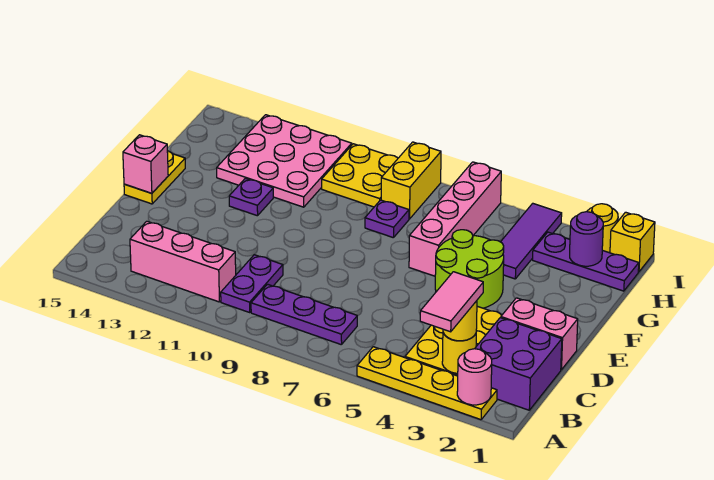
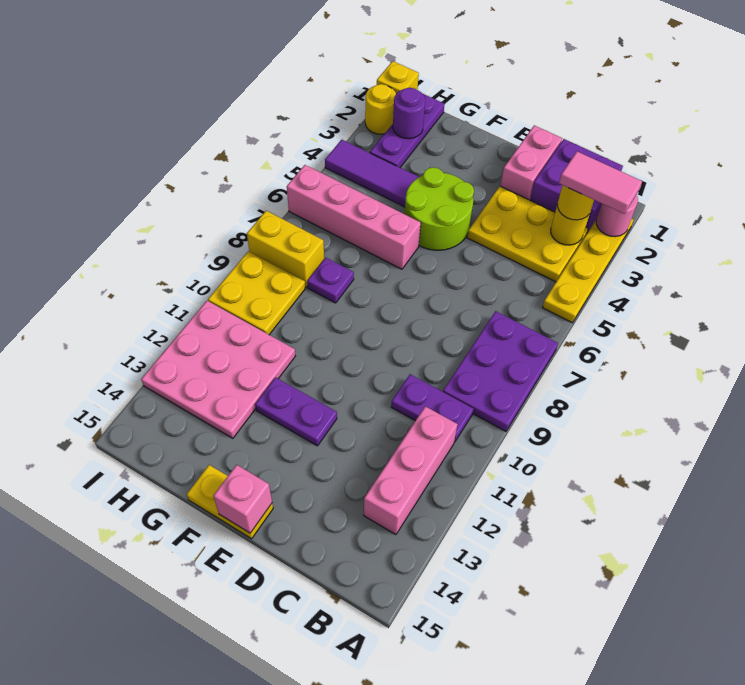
purple plate B7:B9 level 1 -> purple plate A7:B9 level 1
purple plate F12 level 1 -> purple plate E12:F12 level 1

